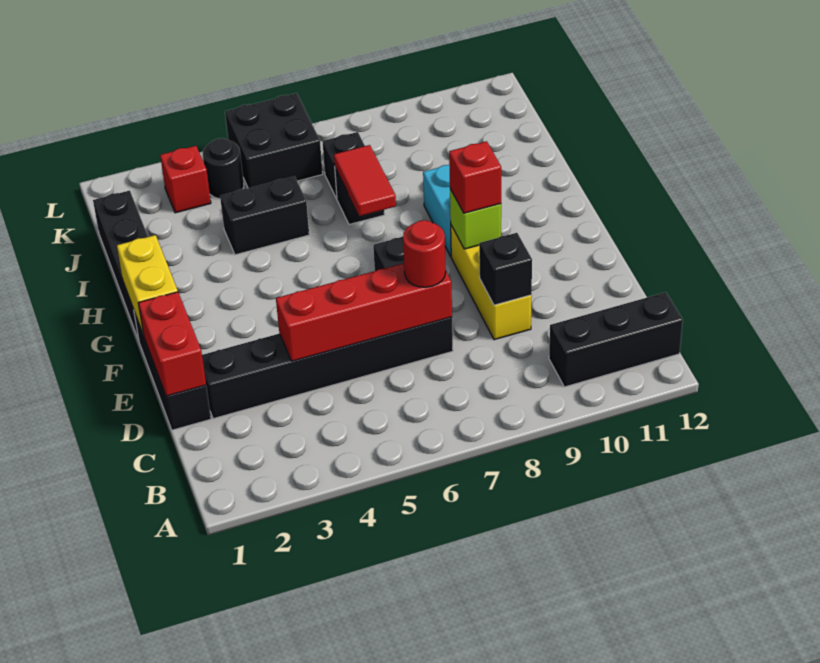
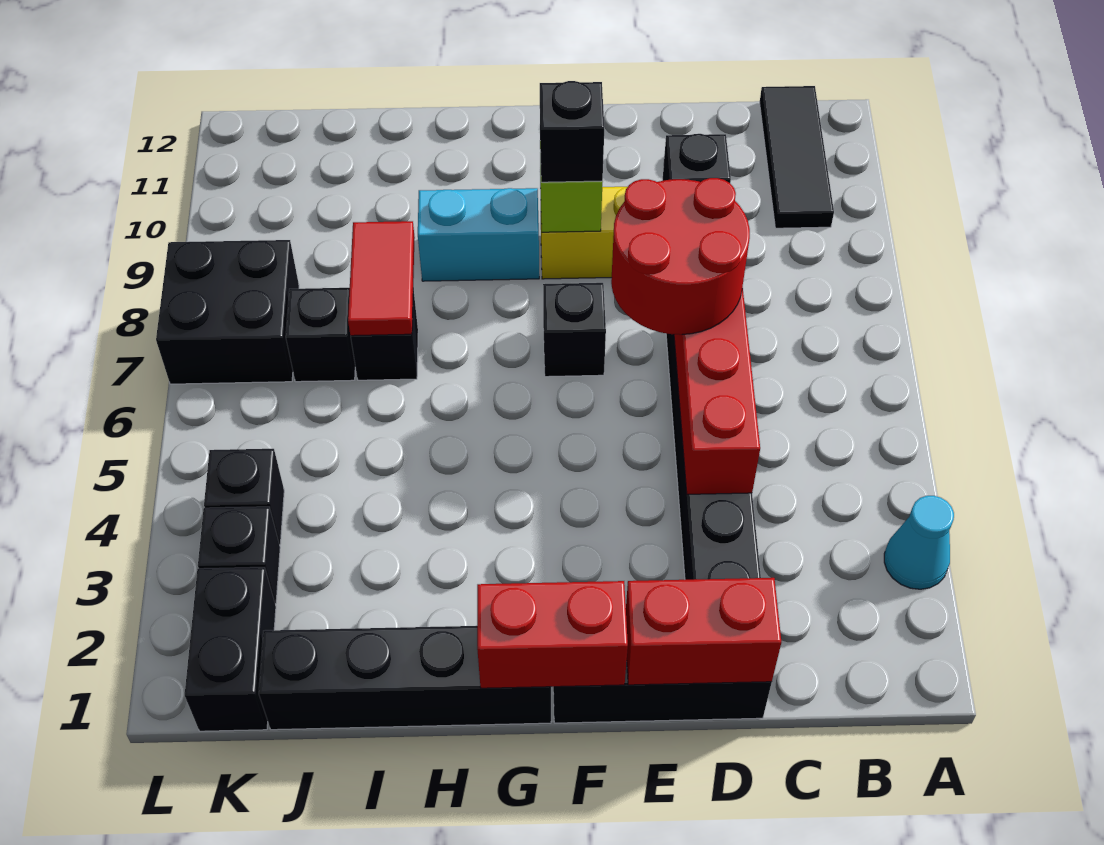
none -> cyan cone A3 level 1
black brick B10:B12 level 1 -> black tile B10:B12 level 1
red round brick D7 level 3 -> red round brick D6:E7 level 3
yellow brick F1:G1 level 2 -> red brick F1:G1 level 2
red brick F9 level 3 -> black brick F9 level 3
red tile H7:I7 level 2 -> red tile I7:I8 level 2
black brick I4:I5 level 1 -> black brick K1:K2 level 1
red brick K3 level 1 -> black brick K3 level 1
black round brick K4 level 1 -> black brick K4 level 1
black brick K5:L6 level 1 -> black brick K7:L8 level 1

